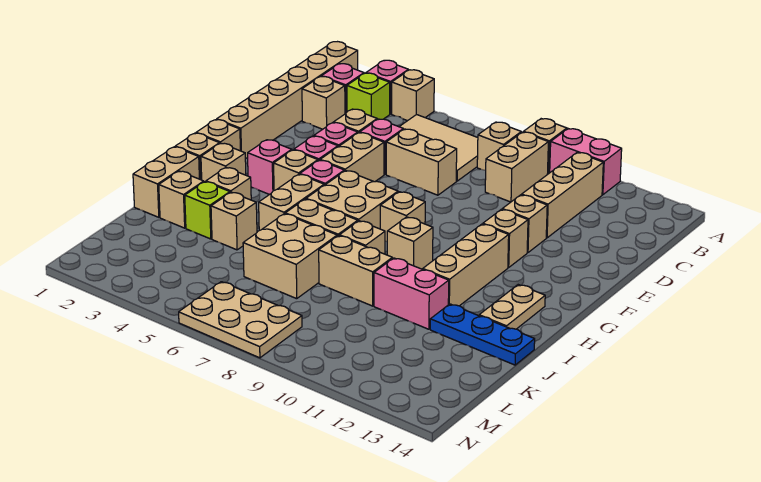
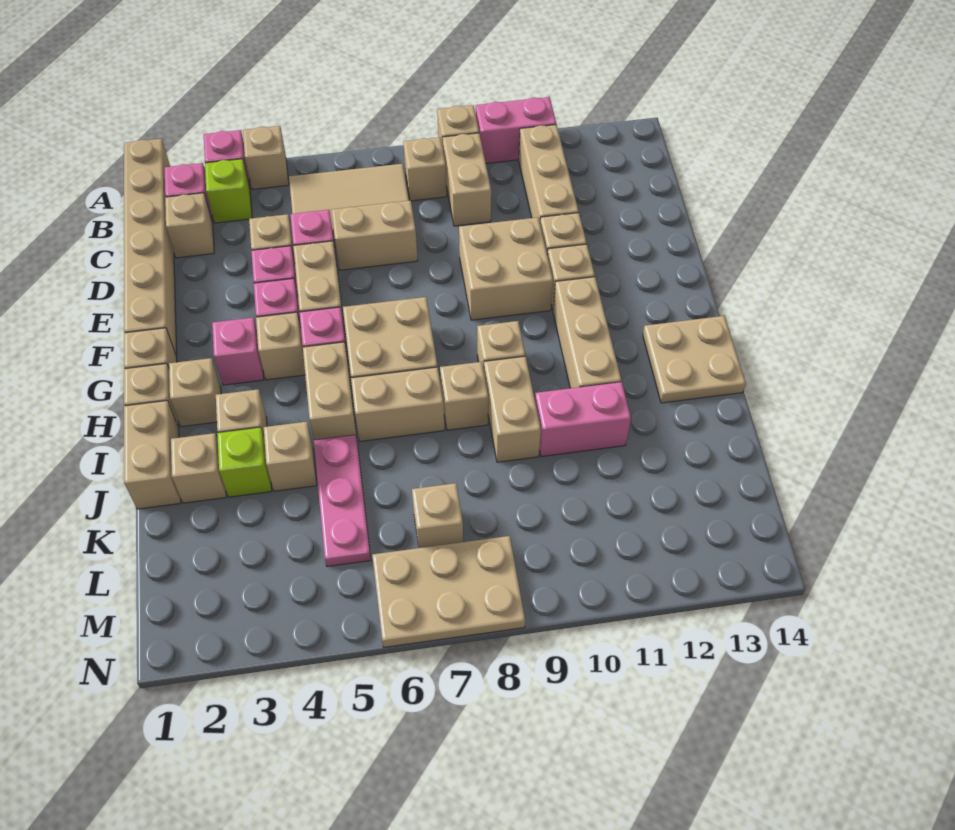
tan brick G8 level 1 -> tan brick L7 level 1
tan plate H13:I13 level 1 -> tan plate H13:I14 level 1
none -> pink plate J5:L5 level 1
tan brick J6:K7 level 1 -> tan brick E9:F10 level 1
tan brick J8:J9 level 1 -> tan brick I9:J9 level 1
blue plate J12:J14 level 1 -> none

